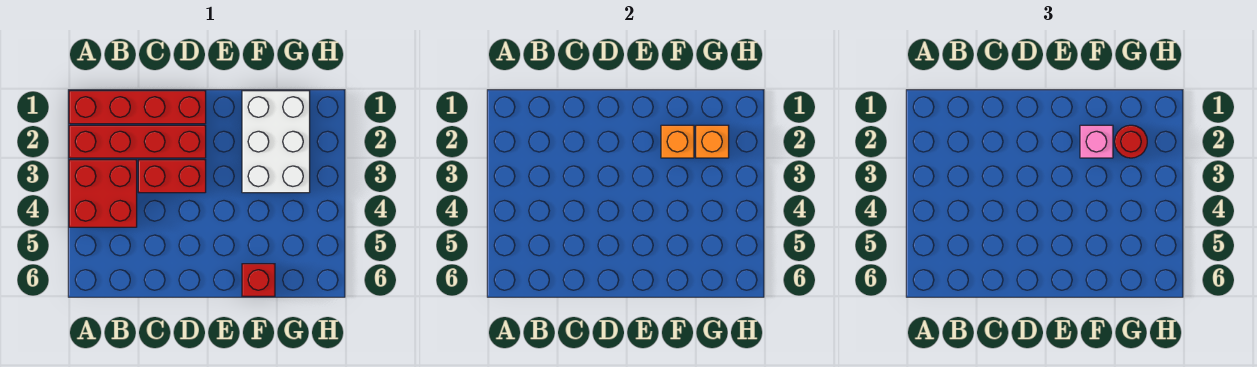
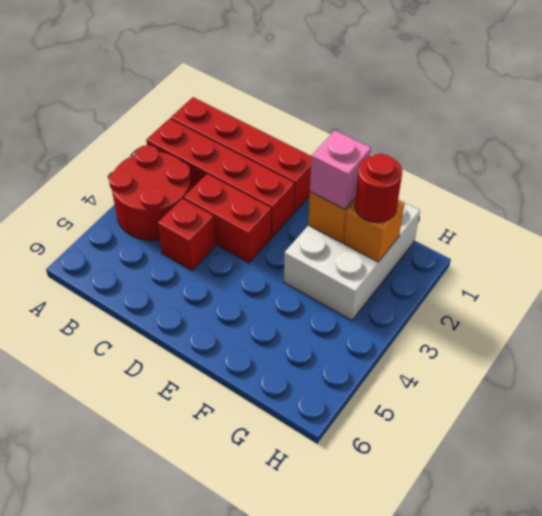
red brick A3:B4 level 1 -> red round brick A3:B4 level 1
red brick F6 level 1 -> red brick C4 level 1

